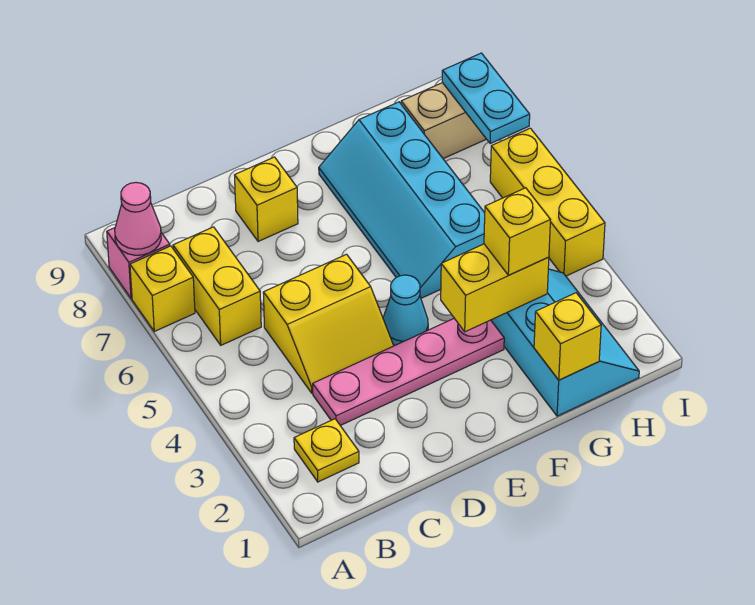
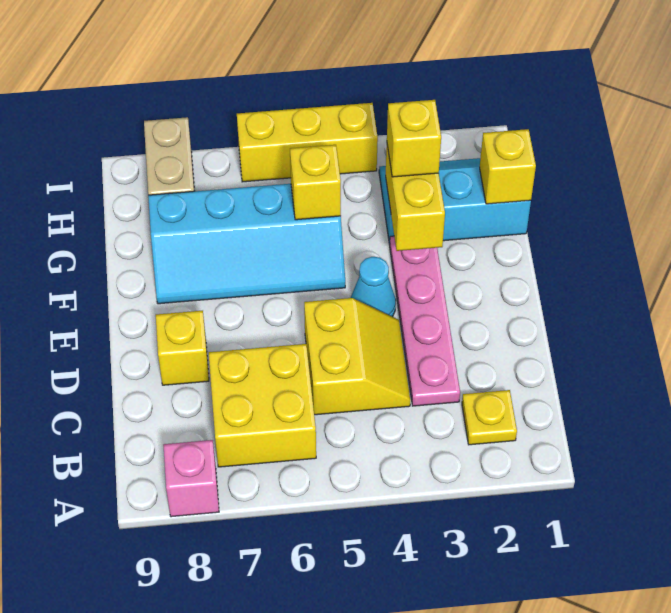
yellow brick A7 level 1 -> yellow brick G5 level 2
pink cone A8 level 2 -> none
yellow brick B6:B7 level 1 -> yellow brick B6:C7 level 1
cyan plate I7:I8 level 2 -> none

